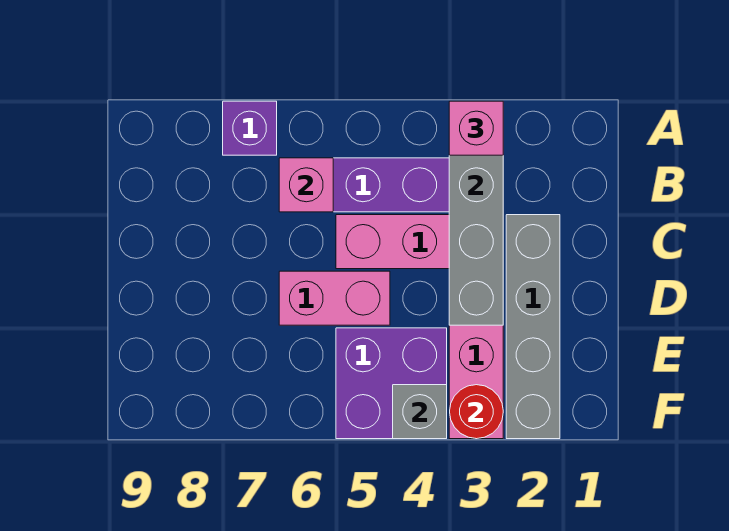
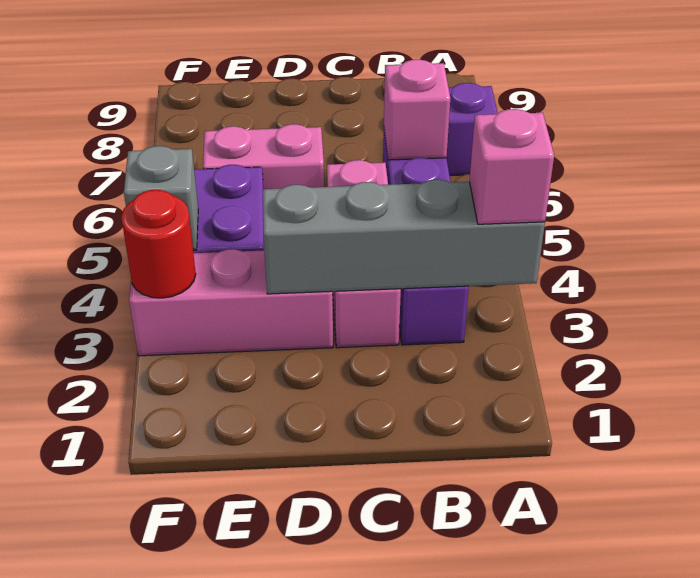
grey brick C2:F2 level 1 -> none
pink brick D5:D6 level 1 -> pink brick D6:E6 level 1

